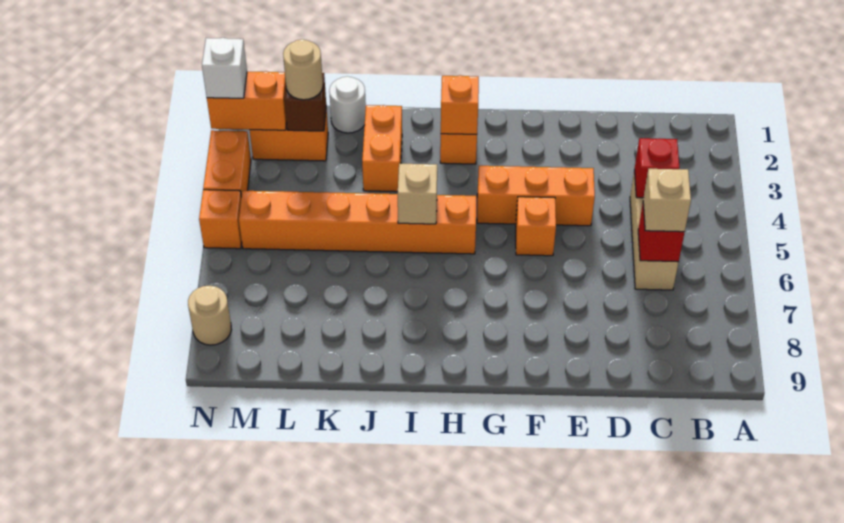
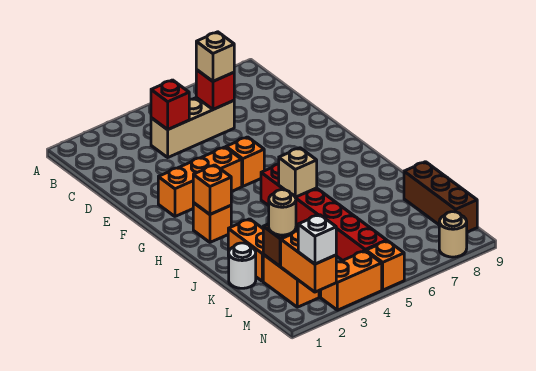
orange brick E4:G4 level 1 -> orange brick F2:F4 level 1
orange brick H5:M5 level 1 -> red brick H5:M5 level 1
orange brick J2:J3 level 1 -> orange brick J2:K2 level 1
none -> brown brick K9:M9 level 1

